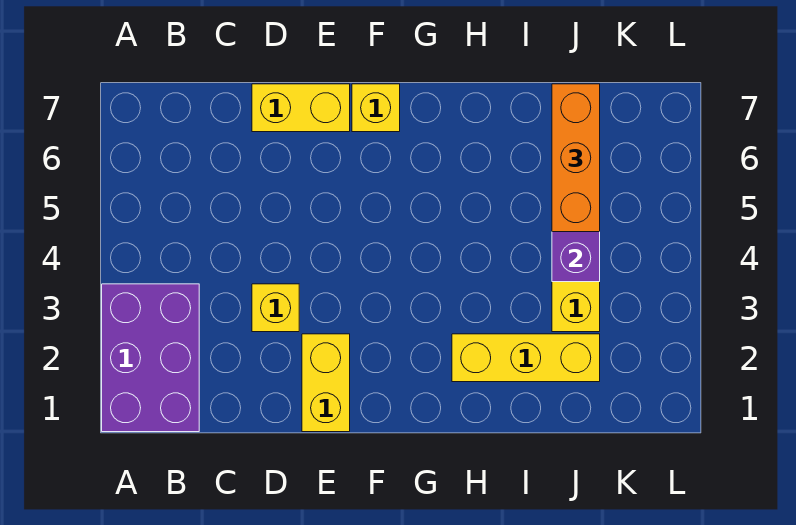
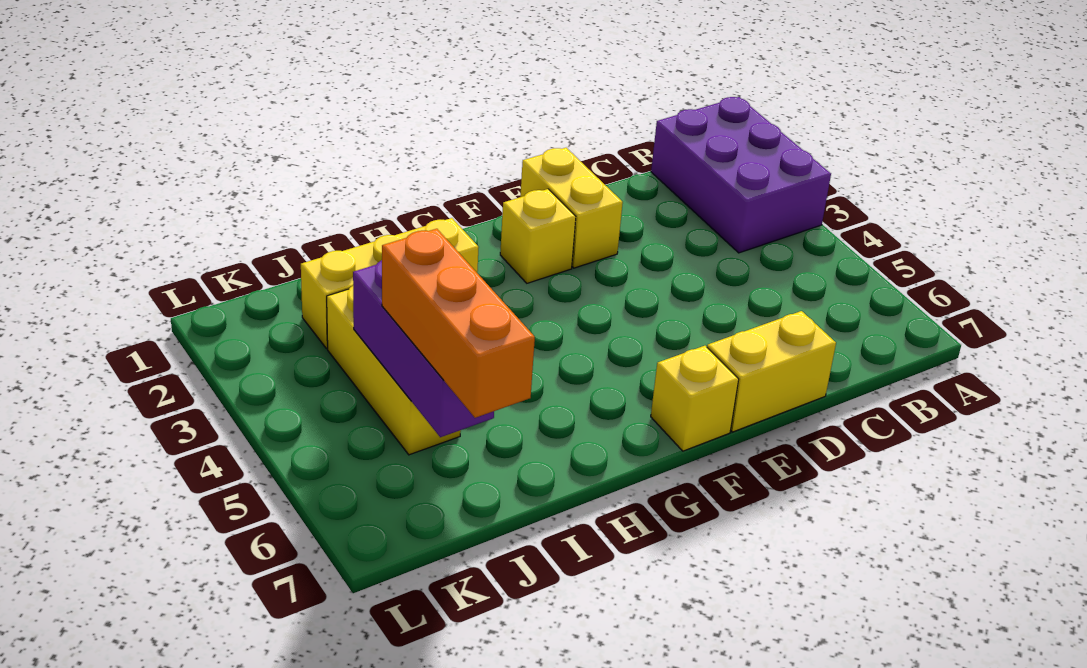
yellow brick D3 level 1 -> yellow brick F2 level 1

